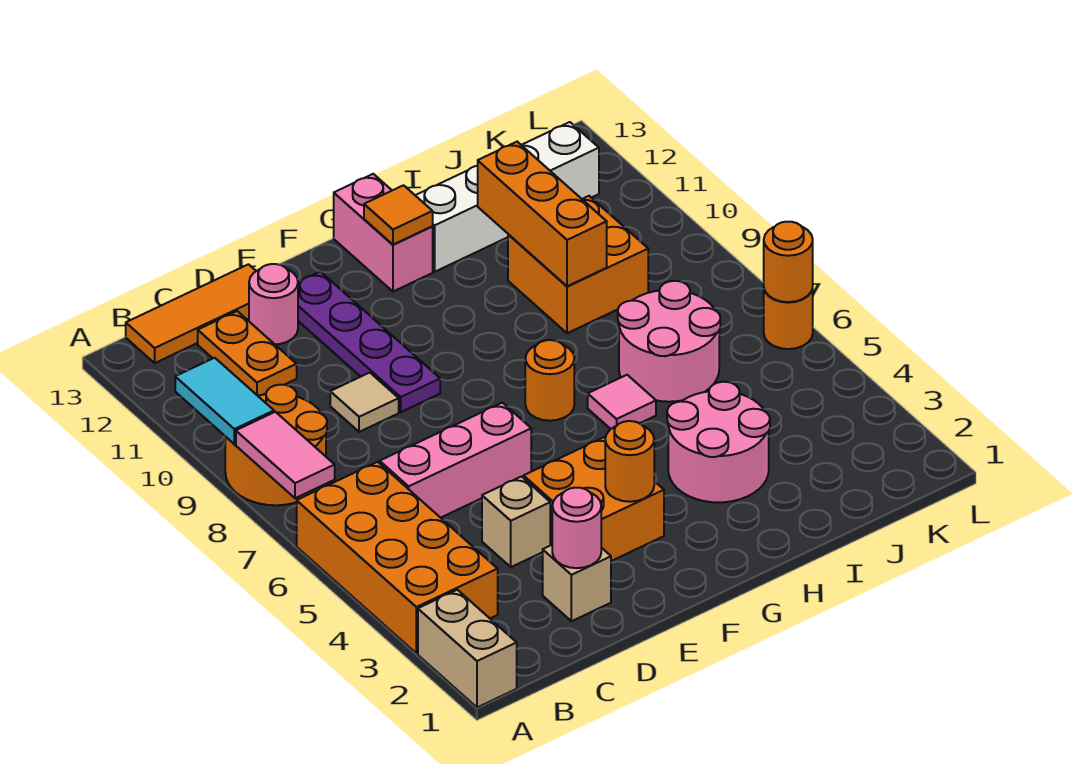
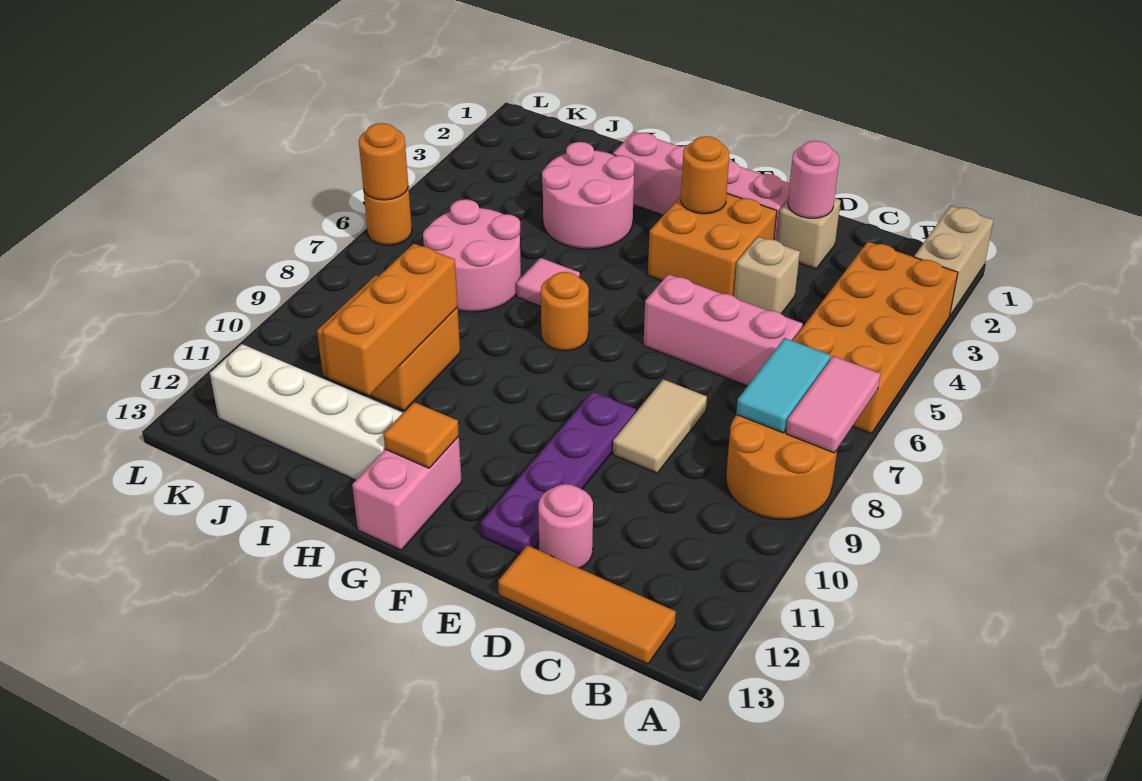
cyan tile A9:A10 level 2 -> cyan tile B7:B8 level 2
orange plate C11:C12 level 1 -> none
tan tile D9 level 1 -> tan tile D8:D9 level 1
none -> pink brick E2:H2 level 1

